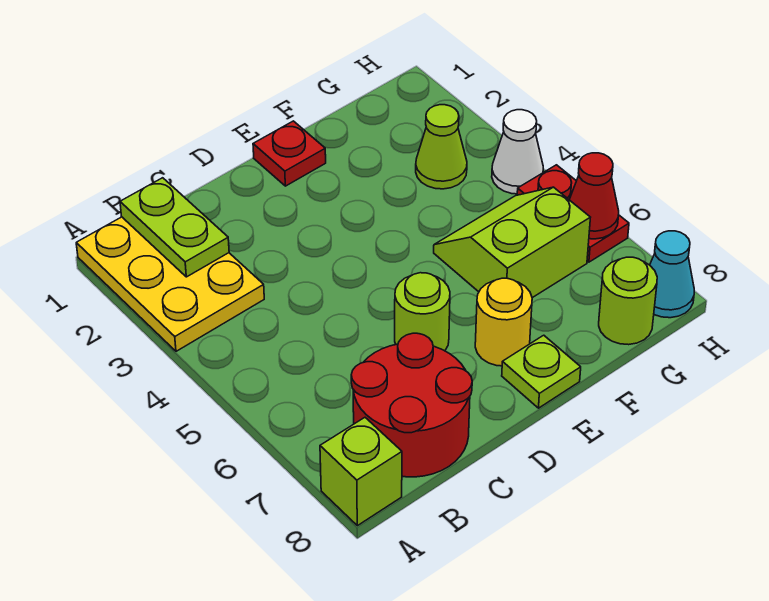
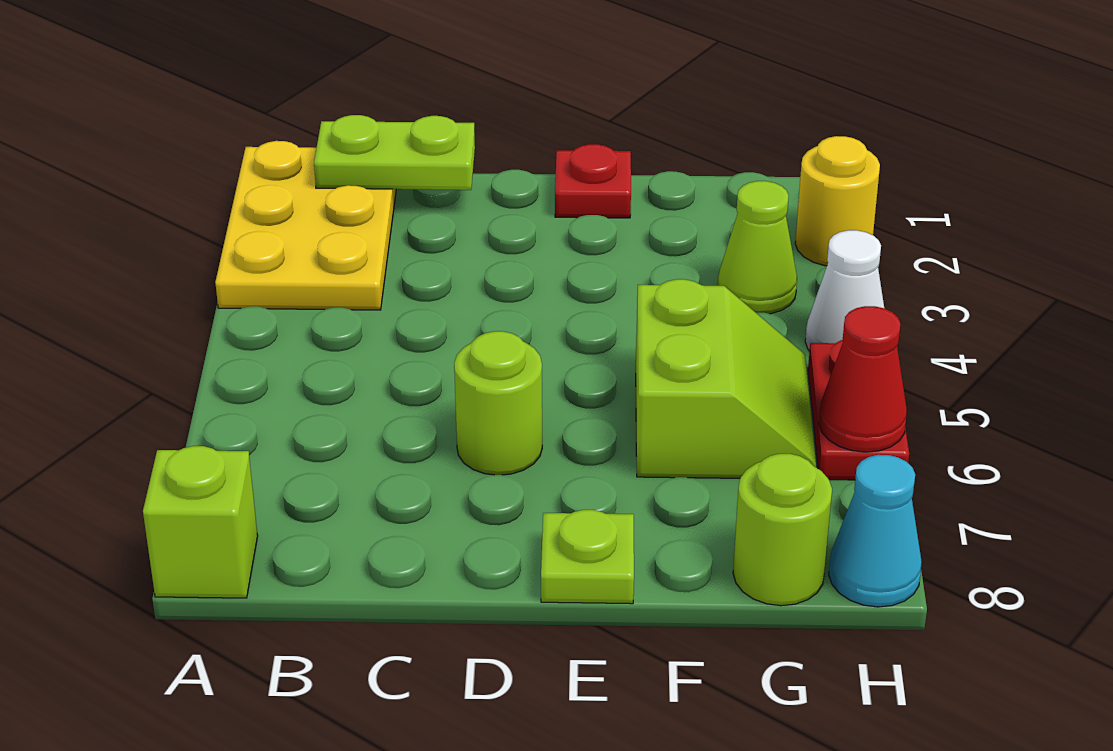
lime plate B1:B2 level 2 -> lime plate B1:C1 level 2
red round brick B7:C8 level 1 -> none
yellow round brick E7 level 1 -> yellow round brick H2 level 1
lime slope F5:G6 level 1 top 6 -> lime slope F5:G6 level 1 top F

